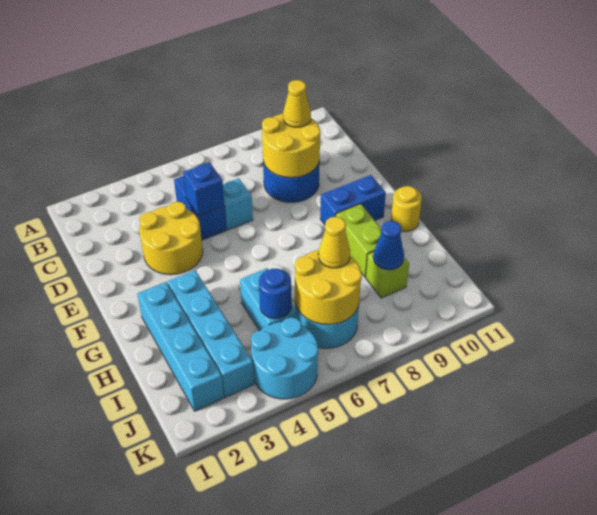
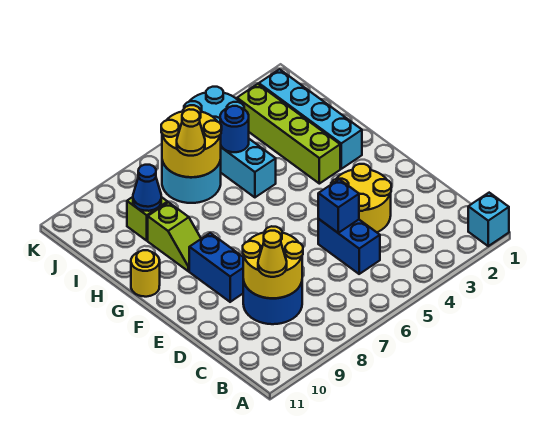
cyan brick D6 level 1 -> cyan brick A1 level 1
blue brick F9:F10 level 1 -> blue brick E9:F9 level 1
cyan brick G3:J3 level 1 -> lime brick G3:J3 level 1
lime brick G9:H9 level 1 -> lime slope G9:H9 level 1 top H

